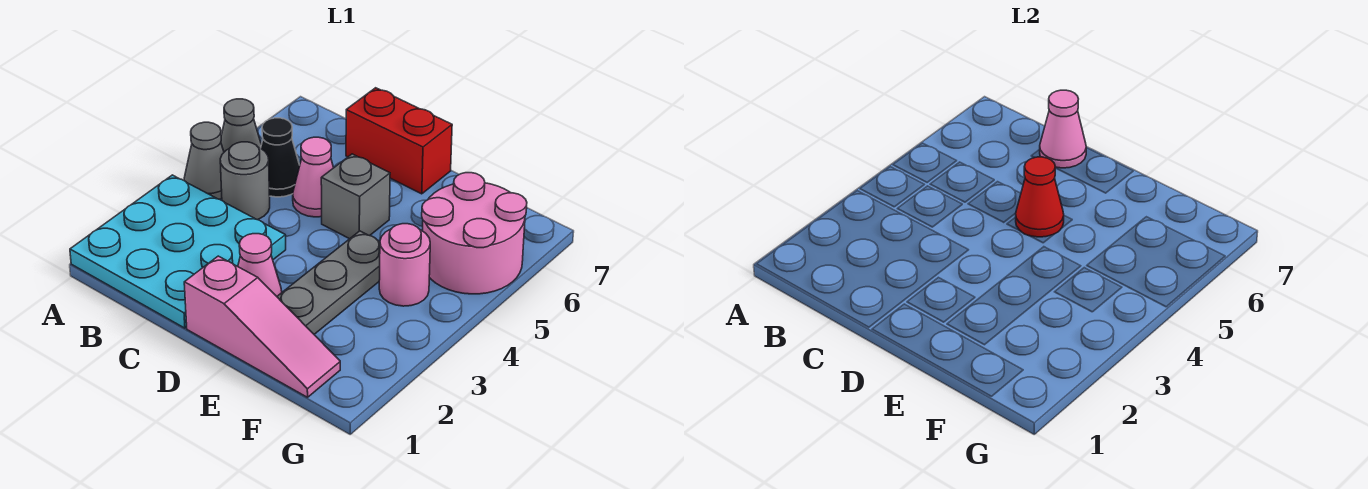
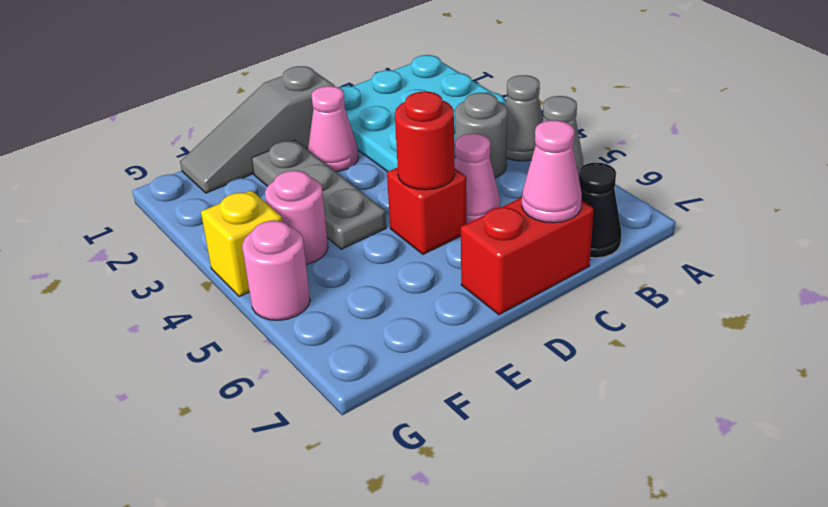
black cone B5 level 1 -> black cone B7 level 1
pink slope D1:F1 level 1 top D -> grey slope D1:F1 level 1 top D
grey brick D5 level 1 -> red brick D5 level 1
red cone D5 level 2 -> red round brick D5 level 2
pink round brick F5:G6 level 1 -> pink round brick G5 level 1
none -> yellow brick G4 level 1

